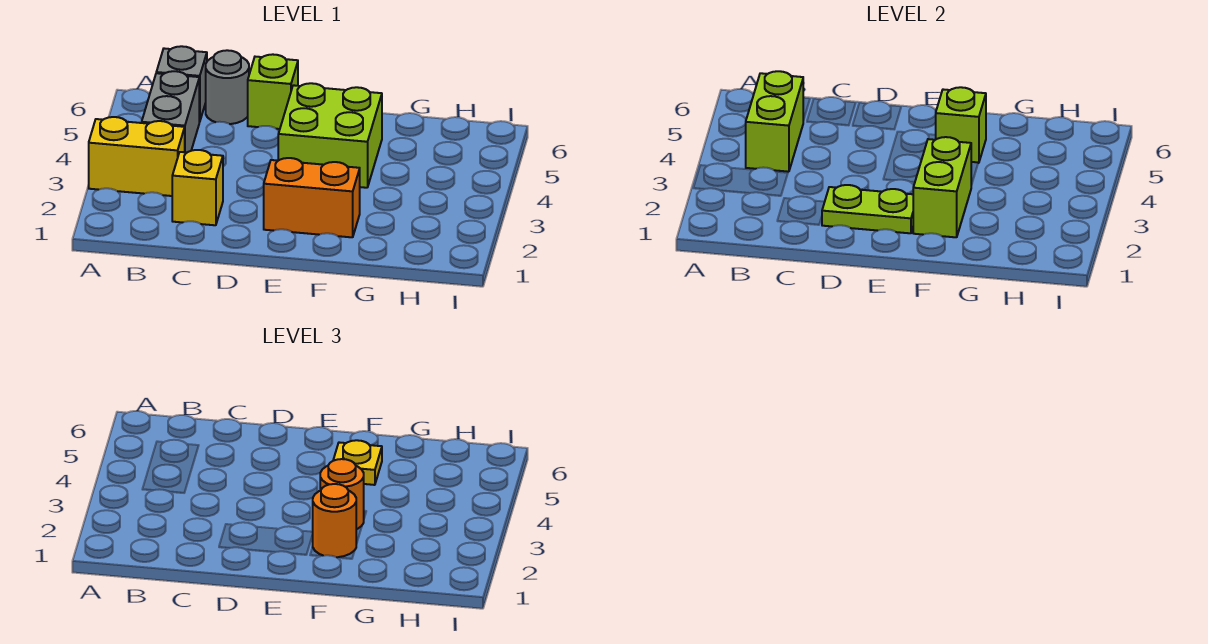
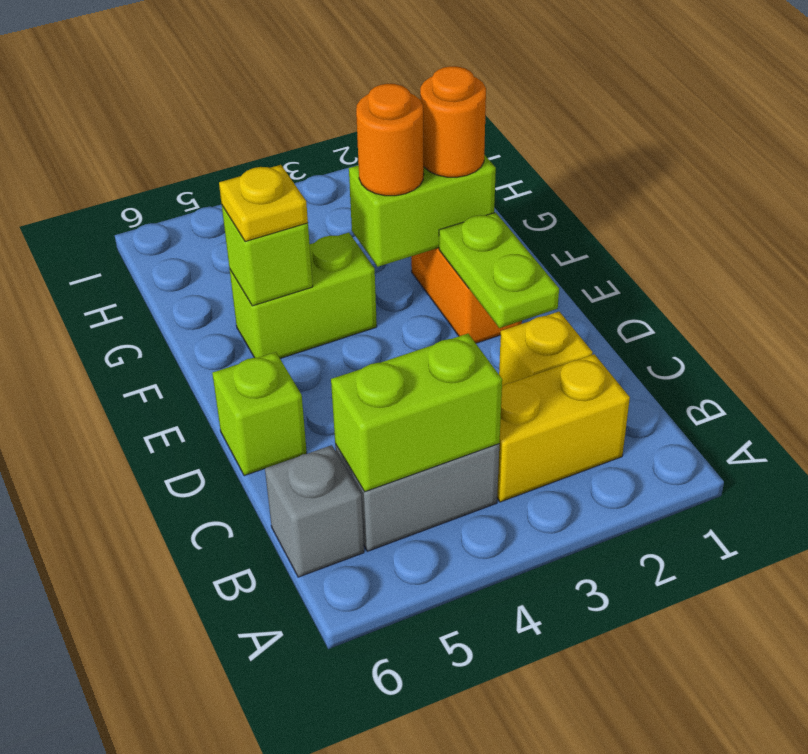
yellow brick A3:B3 level 1 -> yellow brick B2:B3 level 1
grey round brick C6 level 1 -> none
lime brick E4:F5 level 1 -> lime brick F4:F5 level 1

